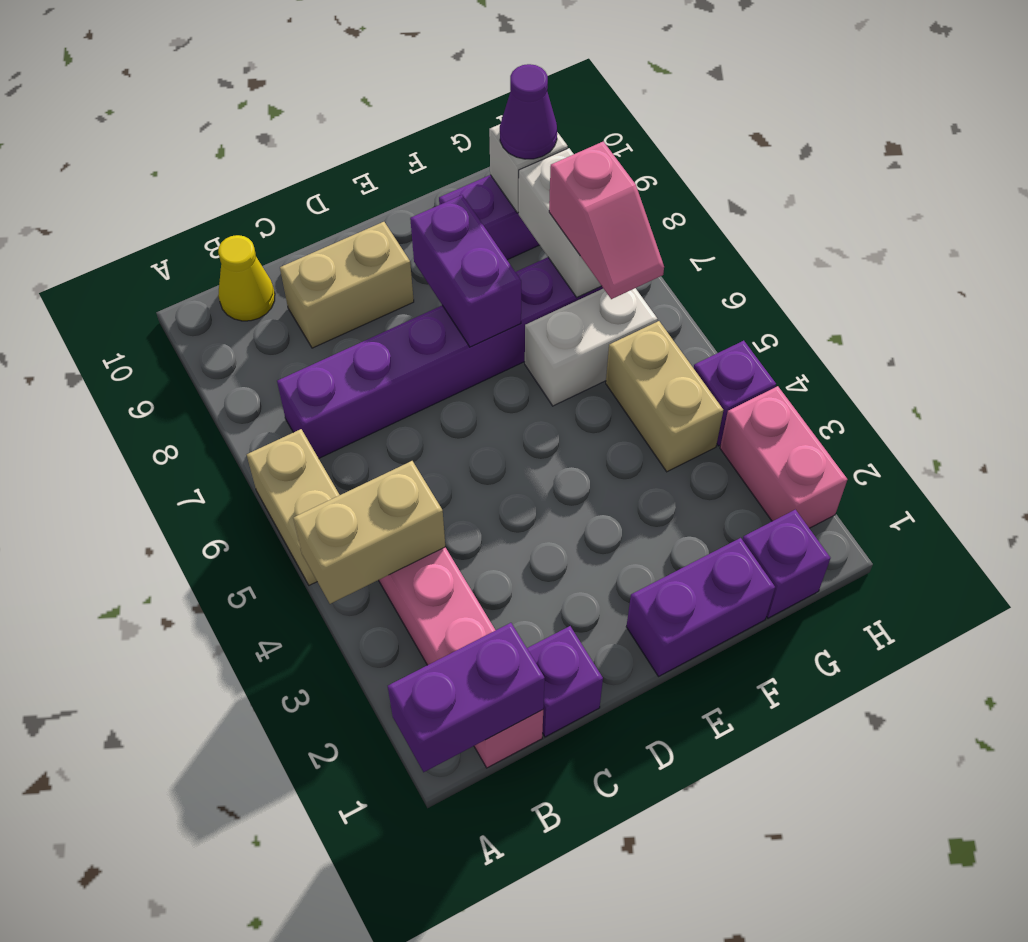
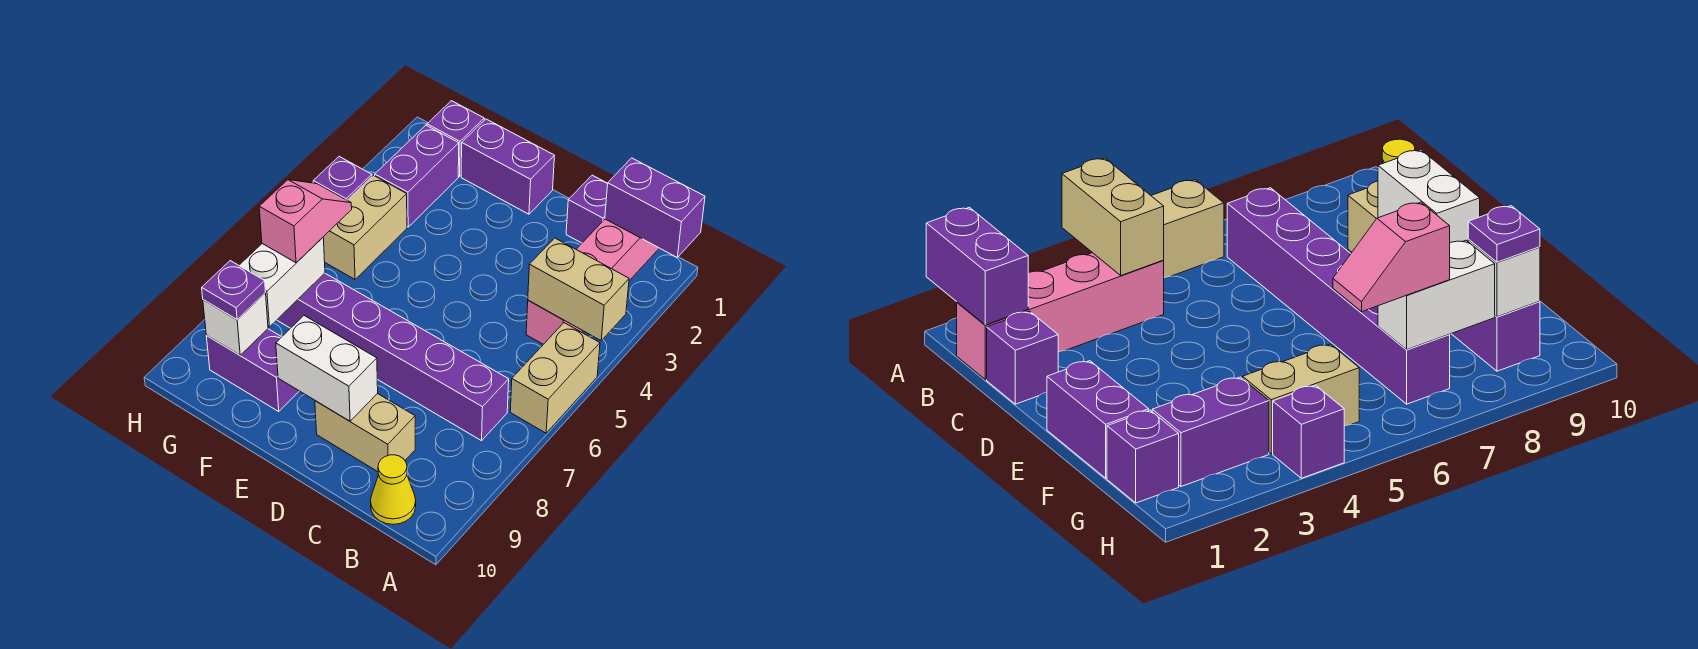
purple brick E7:E8 level 2 -> purple brick G2:G3 level 1
white brick F6:G6 level 1 -> white brick D9:E9 level 2
purple cone G9 level 3 -> purple plate G9 level 3
pink brick H2:H3 level 1 -> none

